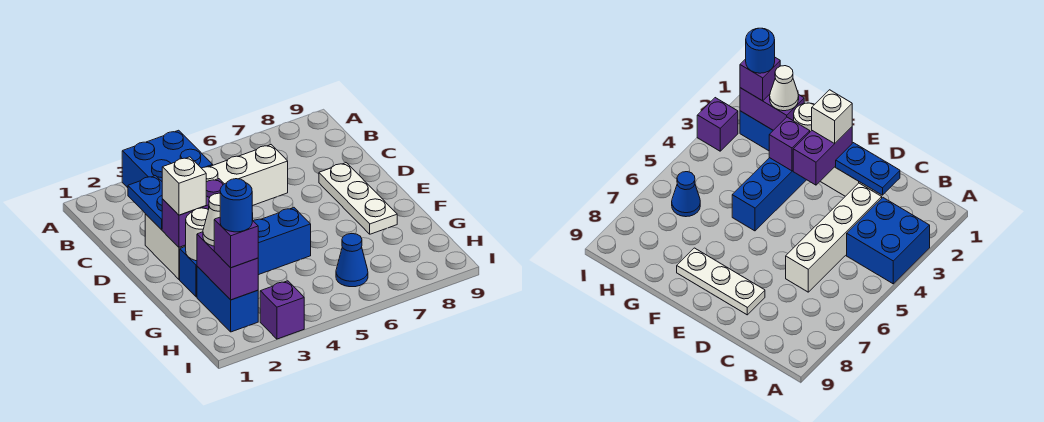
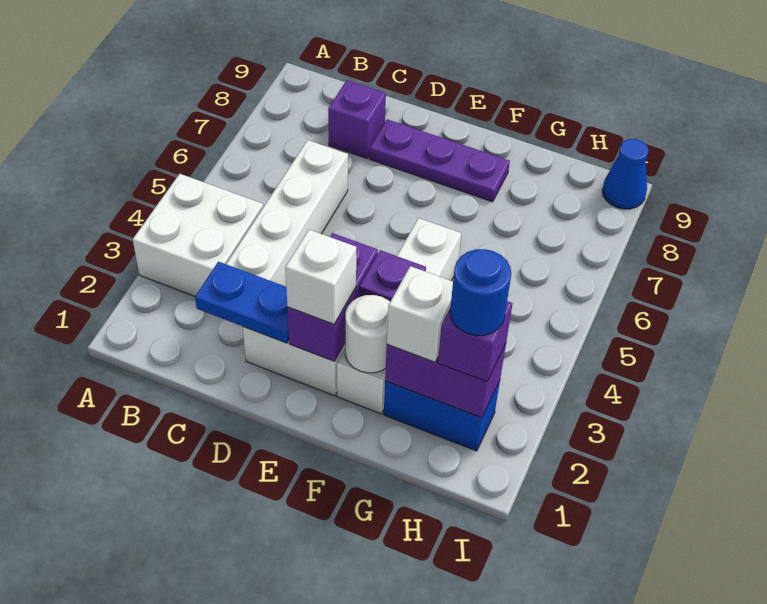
blue brick A3:B4 level 1 -> white brick A3:B4 level 1
white plate D8:F8 level 1 -> purple plate D8:F8 level 1
blue brick F2:F5 level 1 -> white brick F2:F5 level 1
white cone G2 level 3 -> white brick G2 level 3
blue cone H6 level 1 -> blue cone I9 level 1
purple brick I3 level 1 -> purple brick C8 level 1

